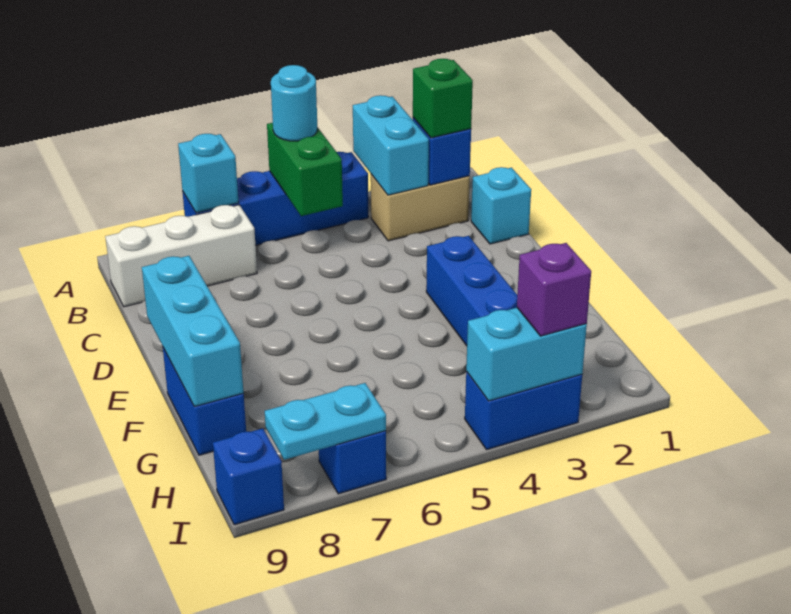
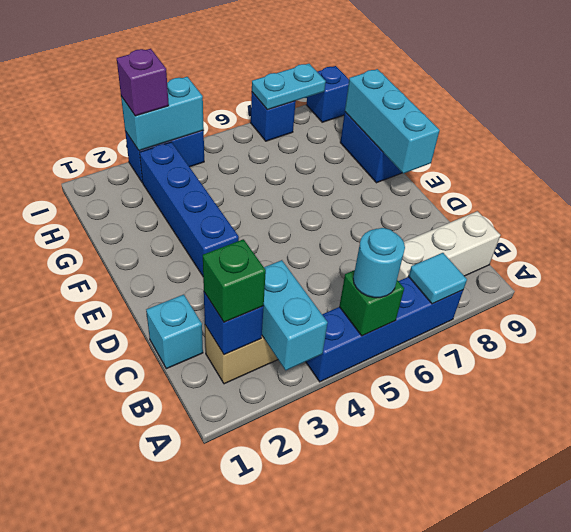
green brick A5:B5 level 2 -> green brick A5 level 2
cyan brick A7 level 2 -> cyan tile A7 level 2

